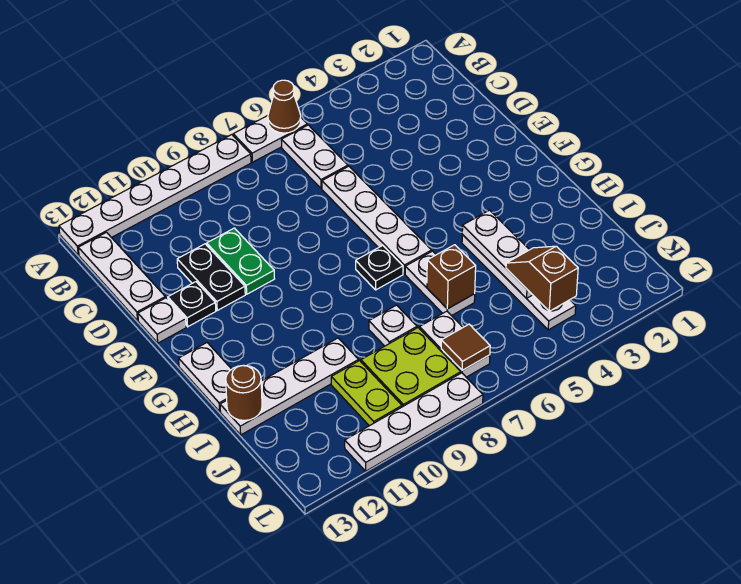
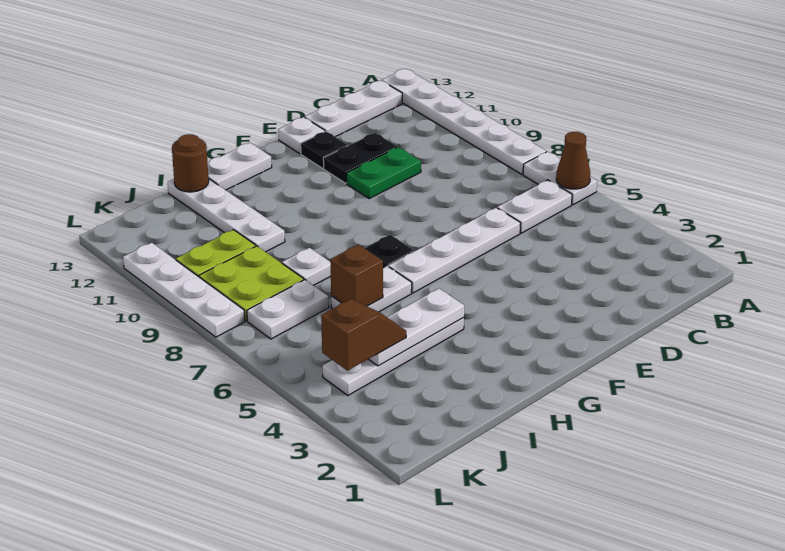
brown tile K7 level 2 -> none

